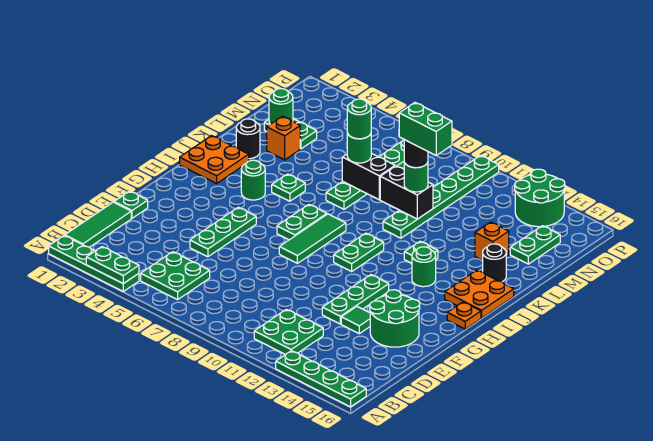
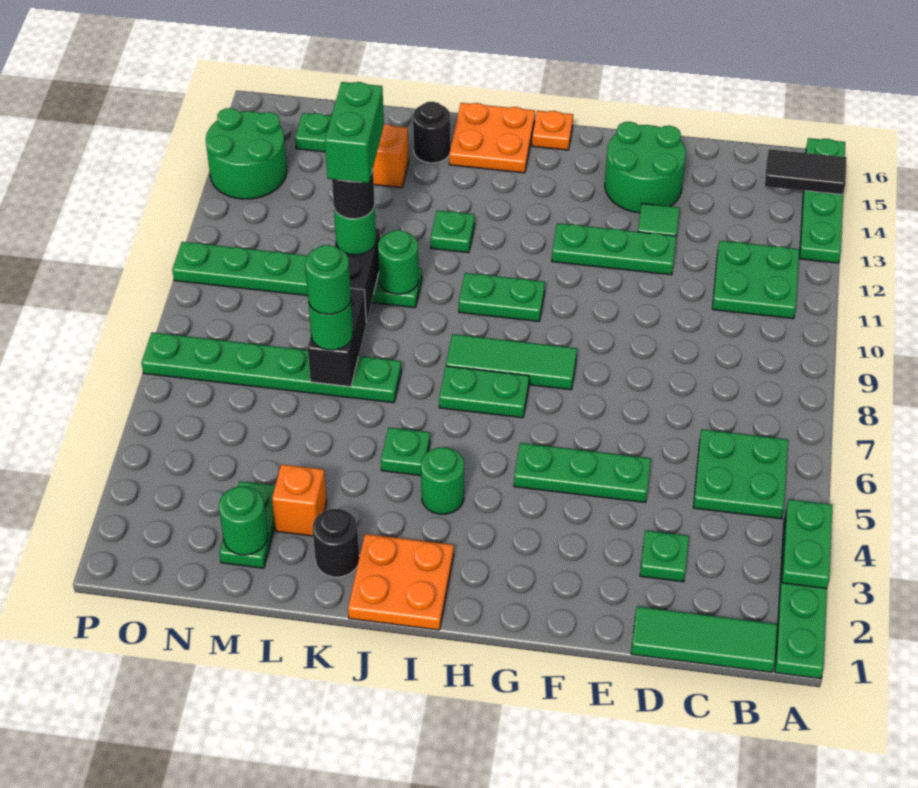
none -> black tile A15:B15 level 2
green plate E1 level 1 -> green plate D3 level 1
green round brick I13 level 1 -> green round brick K10 level 2

